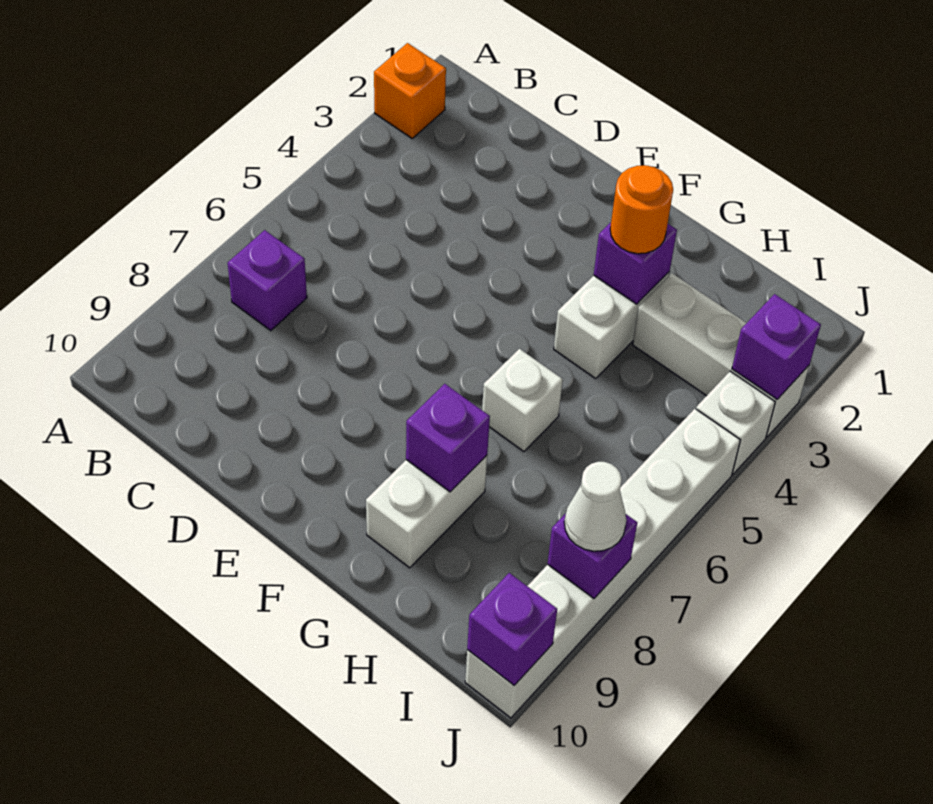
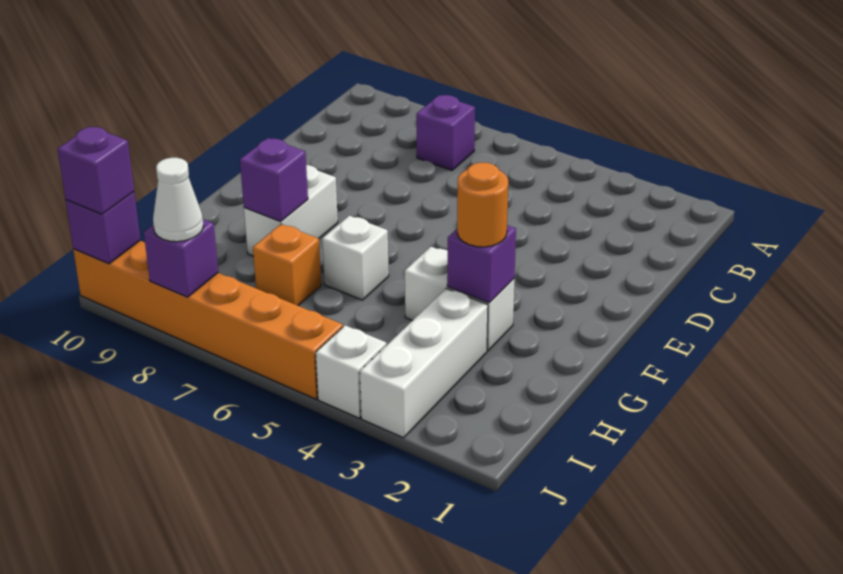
orange brick A2 level 1 -> orange brick H7 level 1
white brick G8:G9 level 1 -> white brick F8:G8 level 1
purple brick J3 level 2 -> purple brick J10 level 3
white brick J5:J10 level 1 -> orange brick J5:J10 level 1

